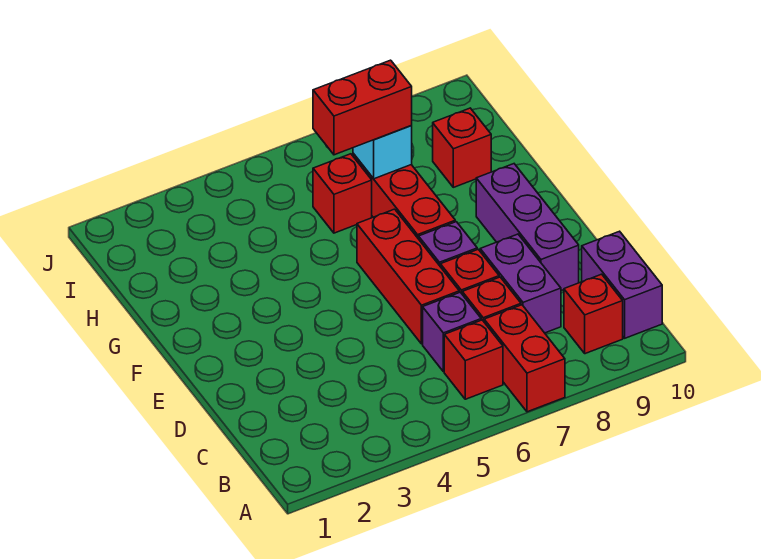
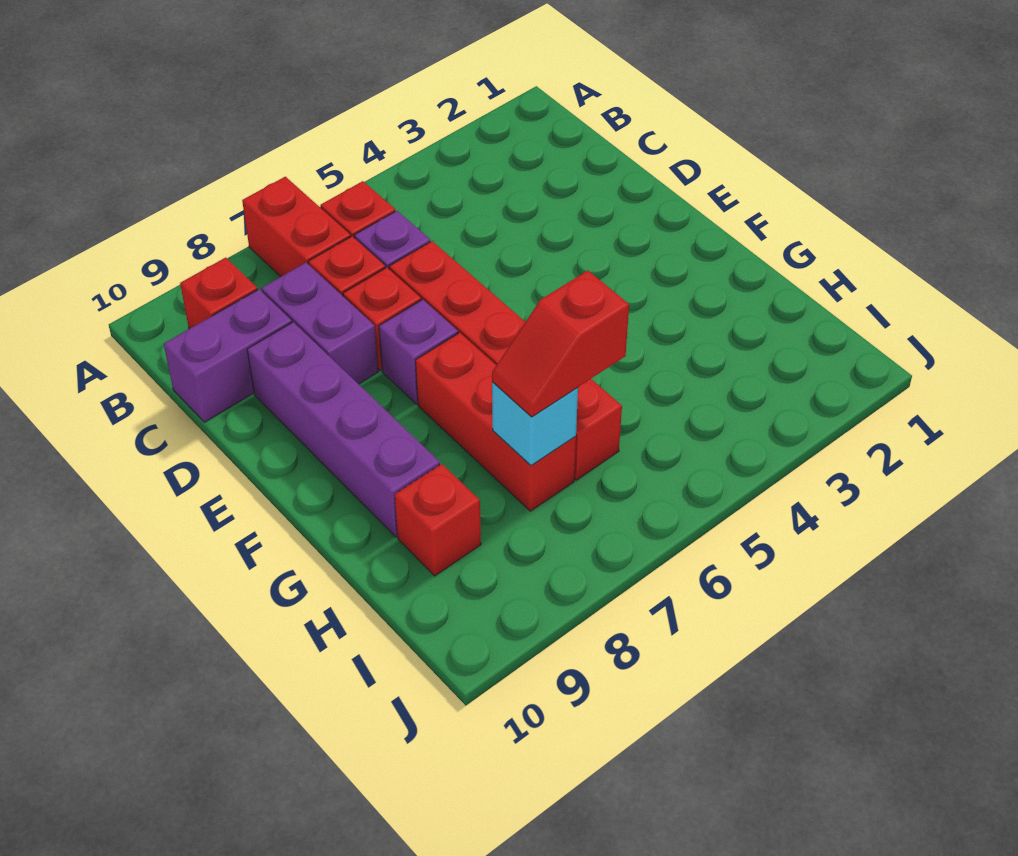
purple brick B10:C10 level 1 -> purple brick C9:C10 level 1
purple brick D9:F9 level 1 -> purple brick D9:G9 level 1
red brick H6:H7 level 3 -> red slope H6:H7 level 3 top 6

